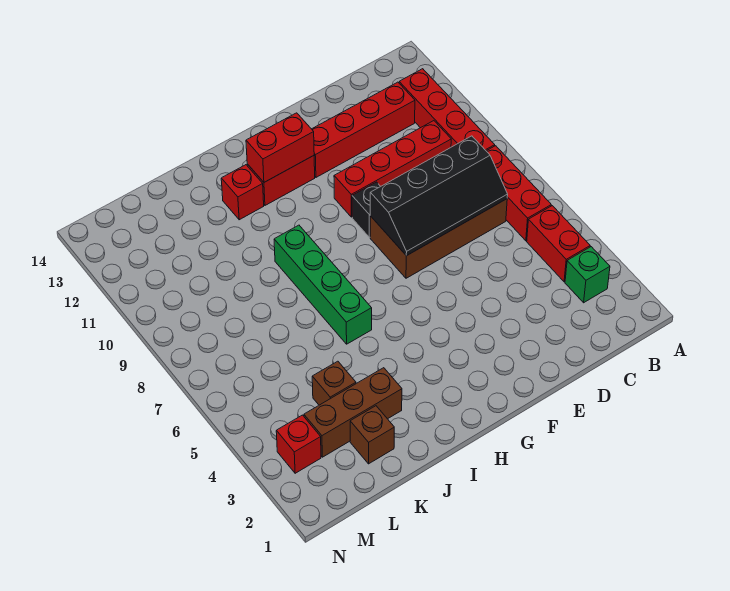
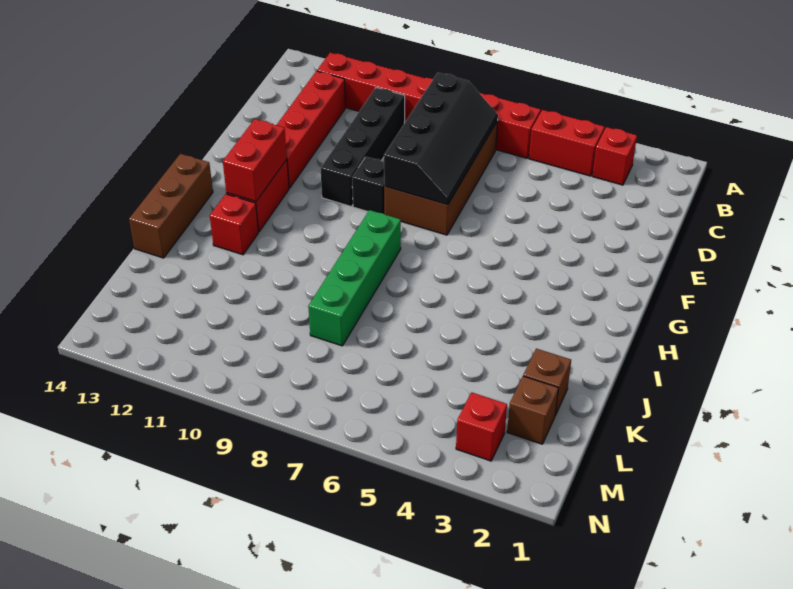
green brick B3 level 1 -> red brick B3 level 1
red brick C10:F10 level 1 -> black brick C10:F10 level 1
green brick I6:I9 level 1 -> green brick H8:K8 level 1
brown brick J3:L3 level 1 -> brown brick H14:J14 level 1
brown brick K4 level 1 -> brown brick L2 level 1

